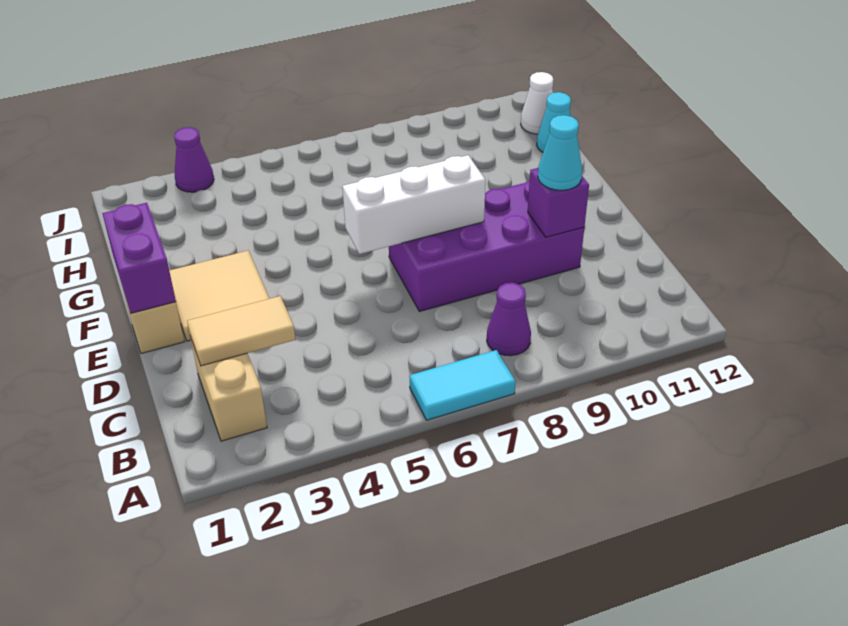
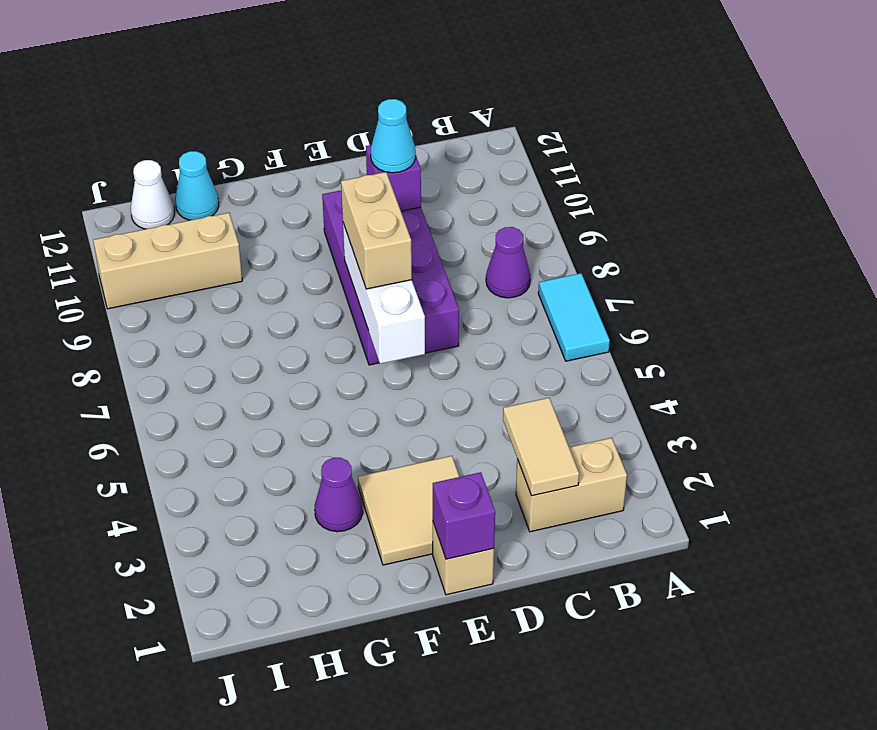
purple brick E1:F1 level 2 -> purple brick E1 level 2
none -> tan brick E7:E8 level 3
none -> tan brick H10:J10 level 1
purple cone J3 level 1 -> purple cone G3 level 1

